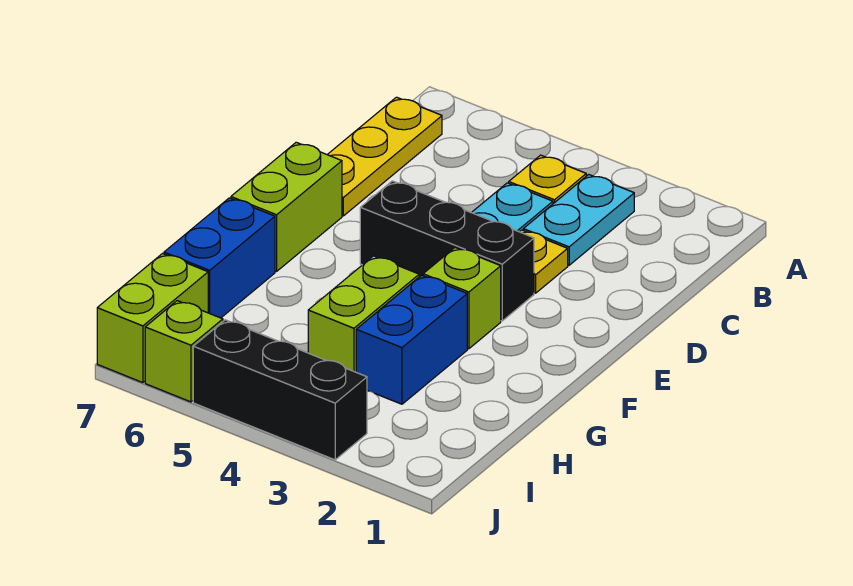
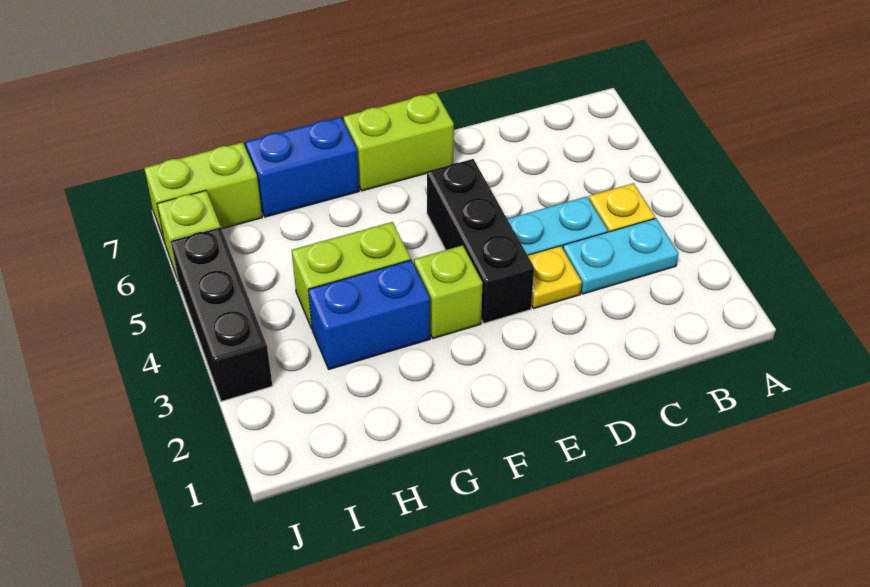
yellow plate B7:D7 level 1 -> none

